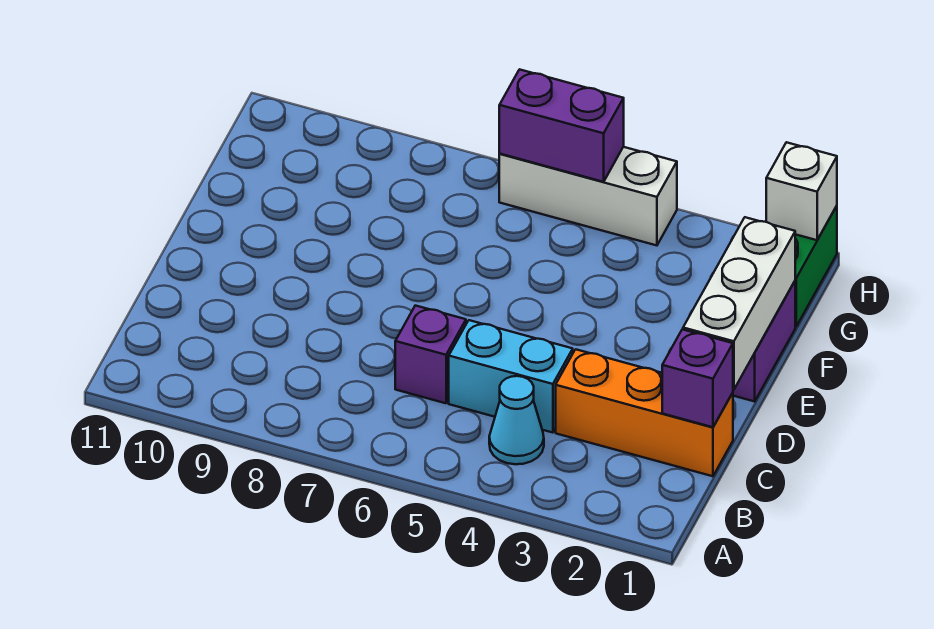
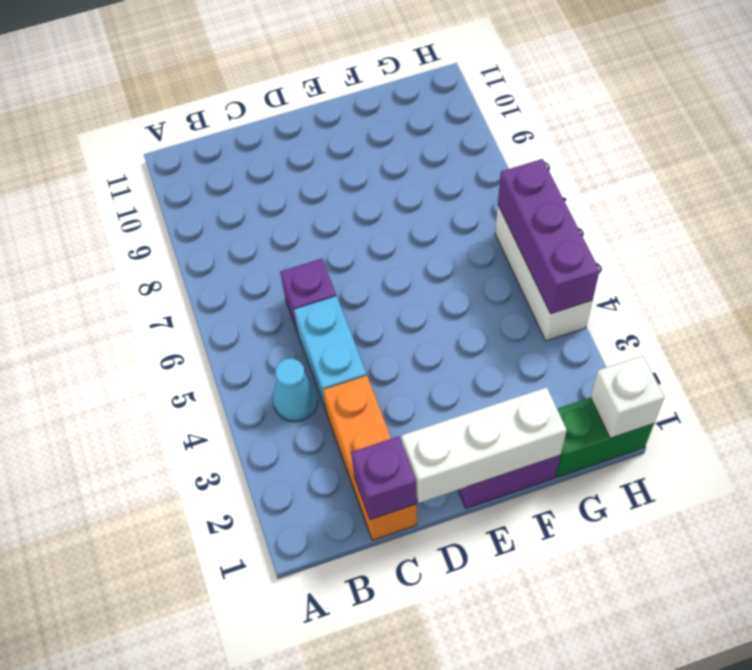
purple brick H5:H6 level 2 -> purple brick H4:H6 level 2

